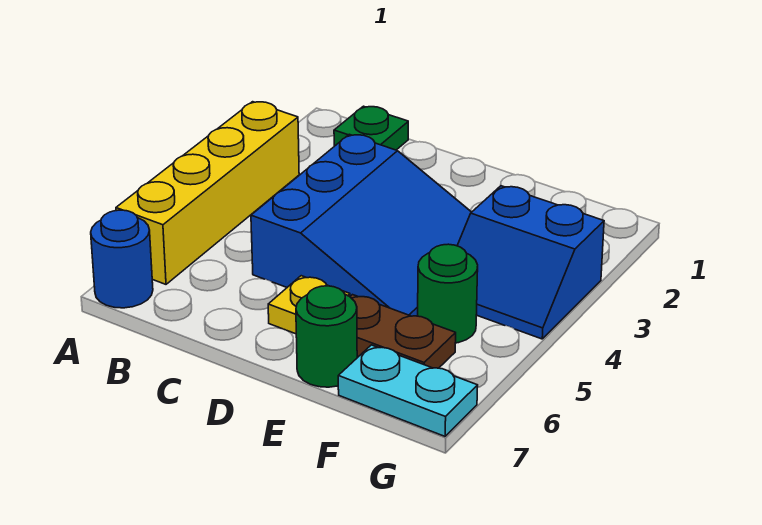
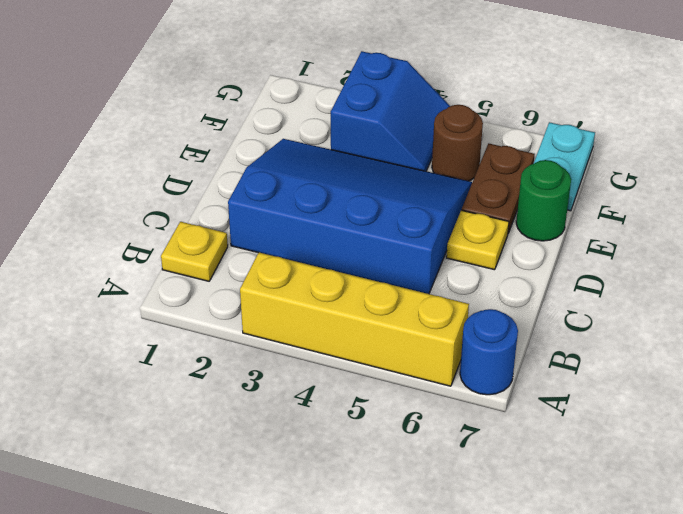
green plate B1 level 1 -> yellow plate B1 level 1
blue slope C3:E5 level 1 top C -> blue slope C2:E5 level 1 top C
green round brick F5 level 1 -> brown round brick F5 level 1

